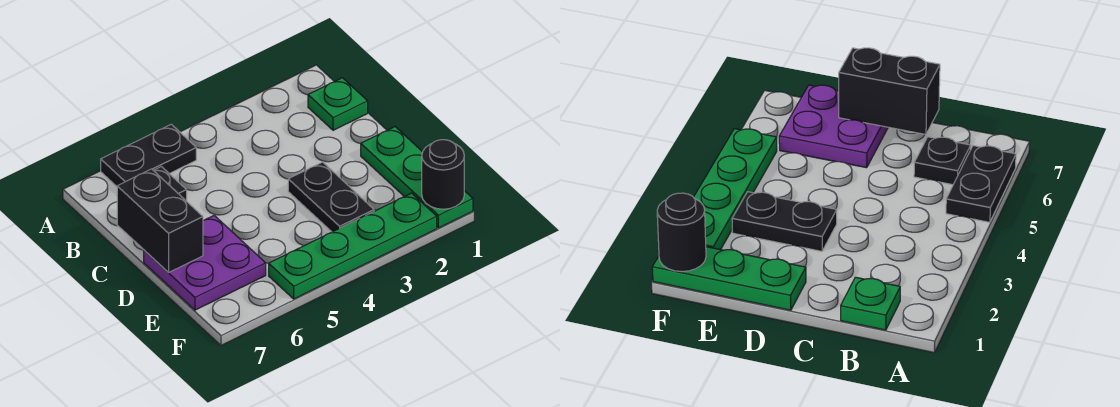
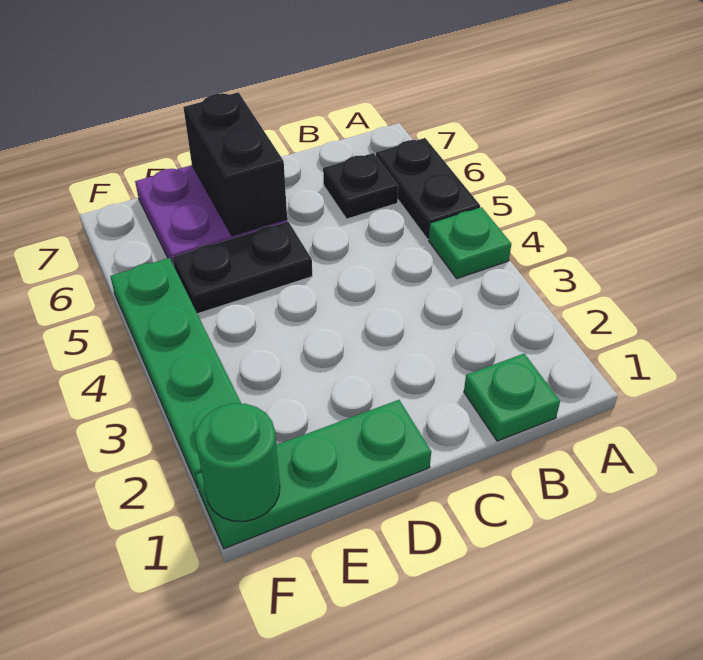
none -> green plate A4 level 1
black brick C7:D7 level 2 -> black brick D6:D7 level 2
black plate D3:E3 level 1 -> black plate D5:E5 level 1
black round brick F1 level 2 -> green round brick F1 level 2

